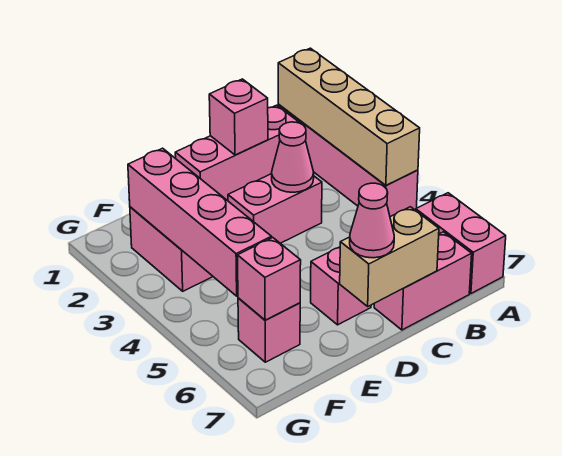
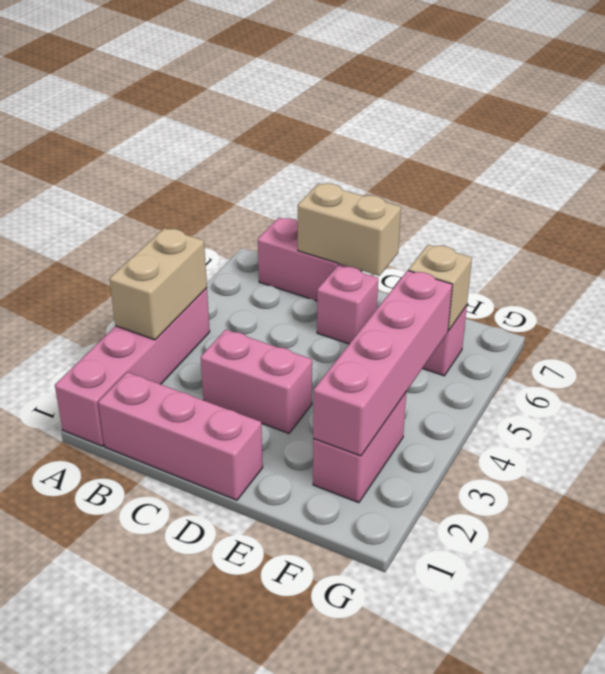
tan brick A1:A4 level 2 -> tan brick A3:A4 level 2
pink brick A6:A7 level 1 -> none
pink brick C1 level 2 -> none
pink cone C3 level 2 -> none
pink cone D7 level 3 -> none
pink brick F6 level 2 -> tan brick F6 level 2

